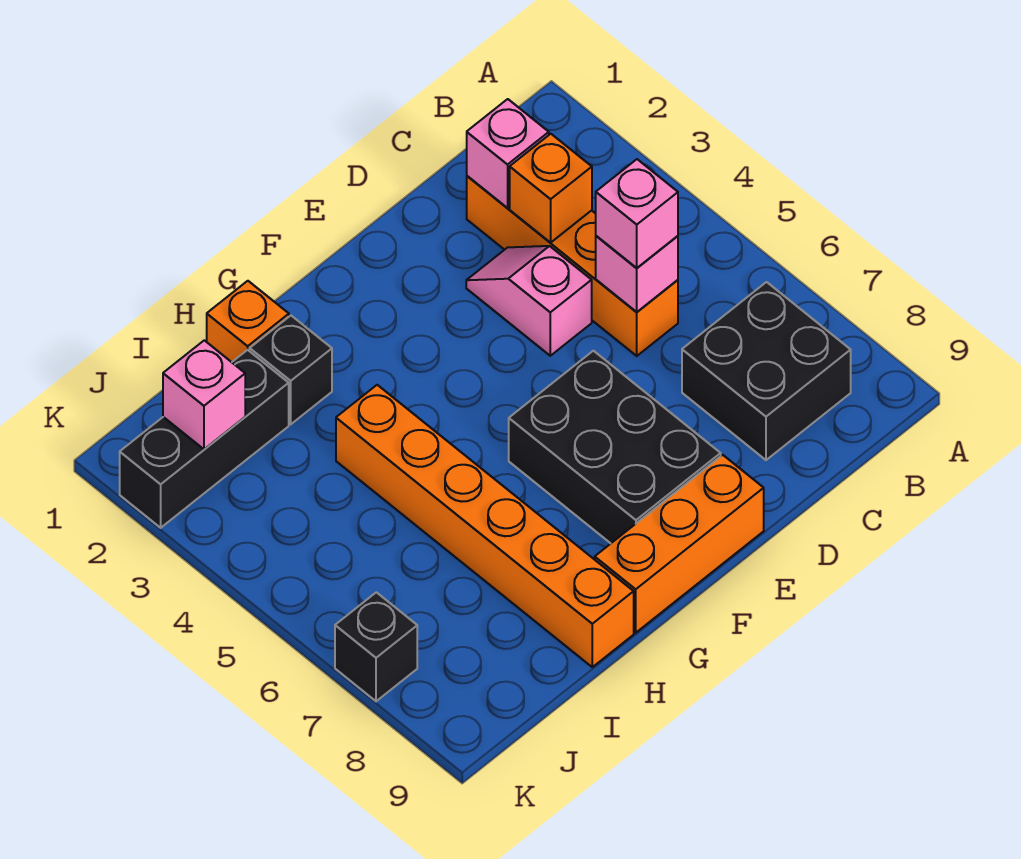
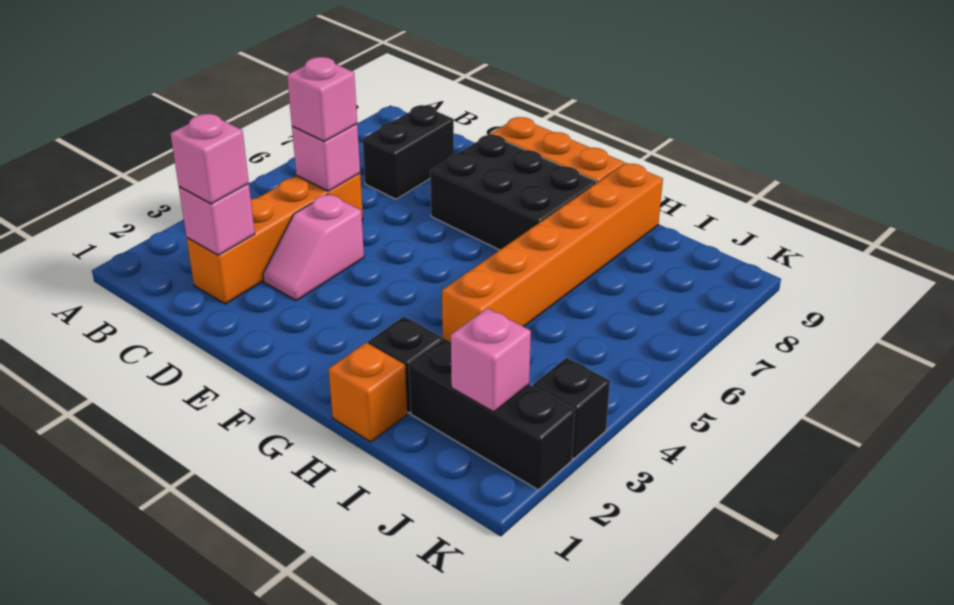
black brick B7:C8 level 1 -> black brick C7:C8 level 1
none -> pink brick C2 level 3
orange brick C3 level 2 -> none
black brick E6:F8 level 1 -> black brick E7:G8 level 1
black brick K7 level 1 -> black brick K3 level 1

